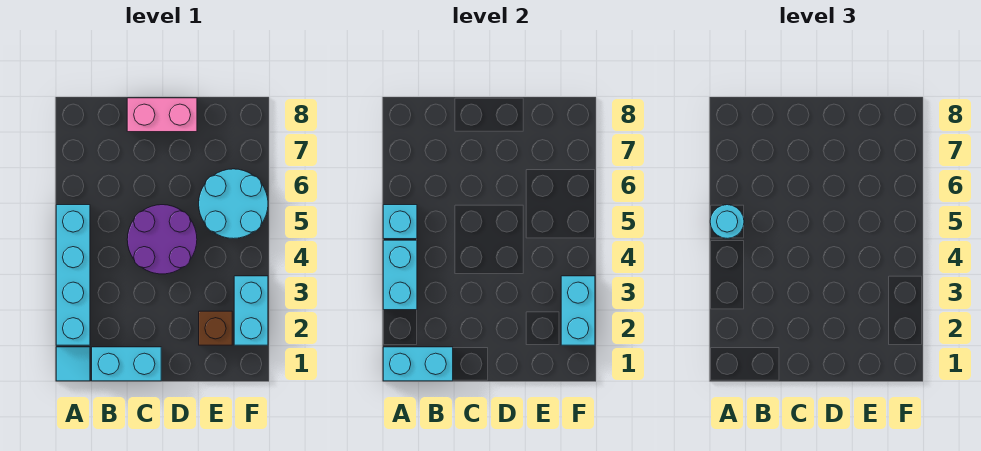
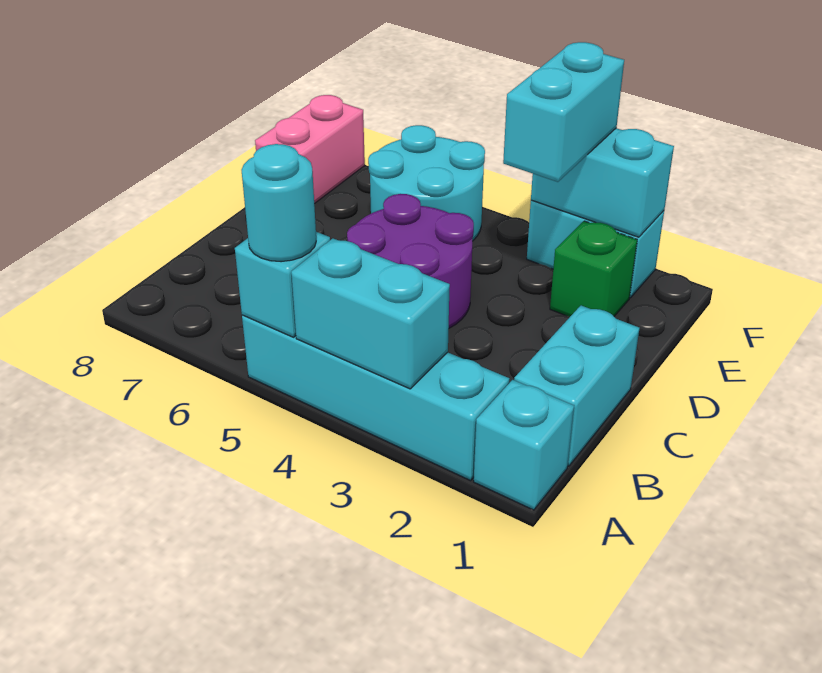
cyan tile A1 level 1 -> cyan brick A1 level 1
cyan brick A1:B1 level 2 -> cyan brick E3:F3 level 3
pink brick C8:D8 level 1 -> pink brick E8:F8 level 1
brown brick E2 level 1 -> green brick E2 level 1

